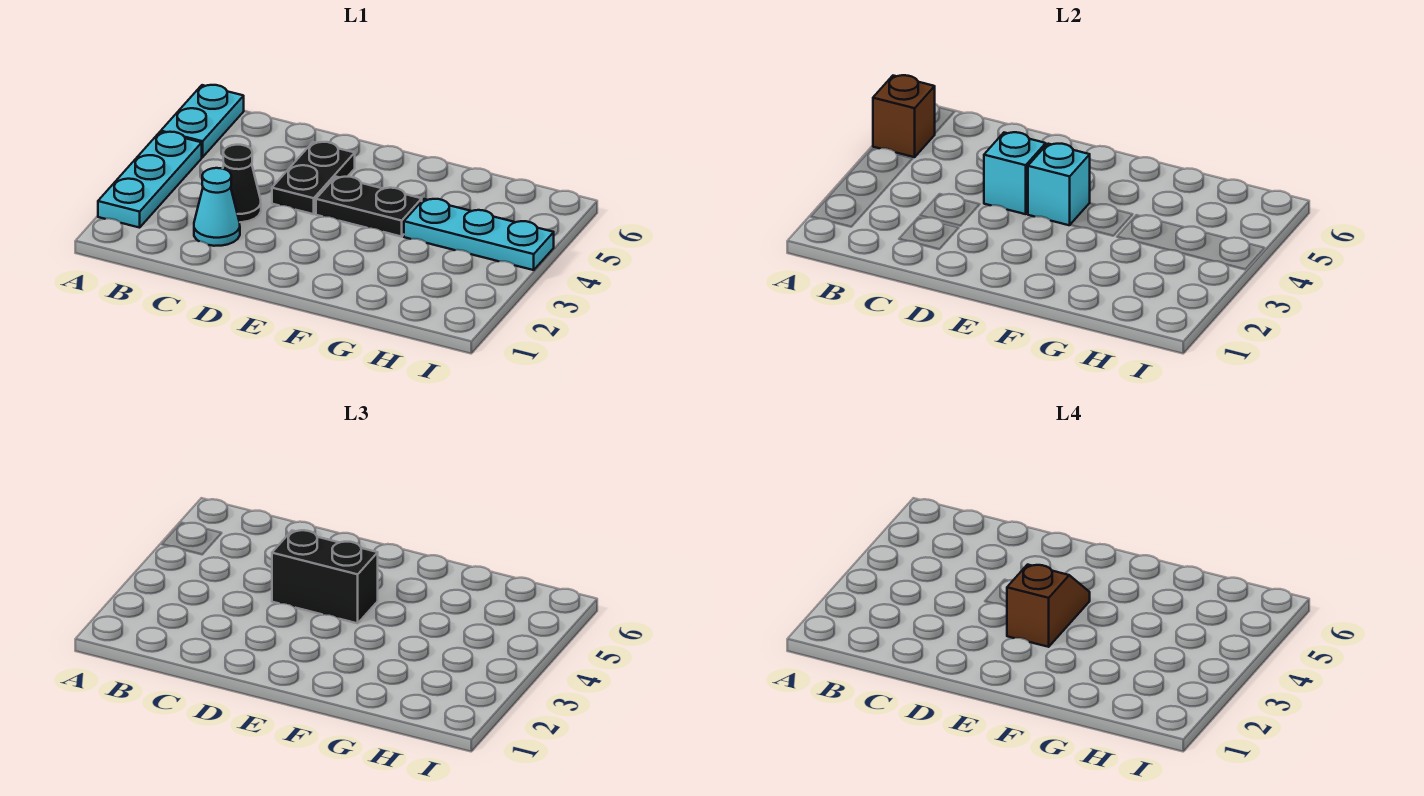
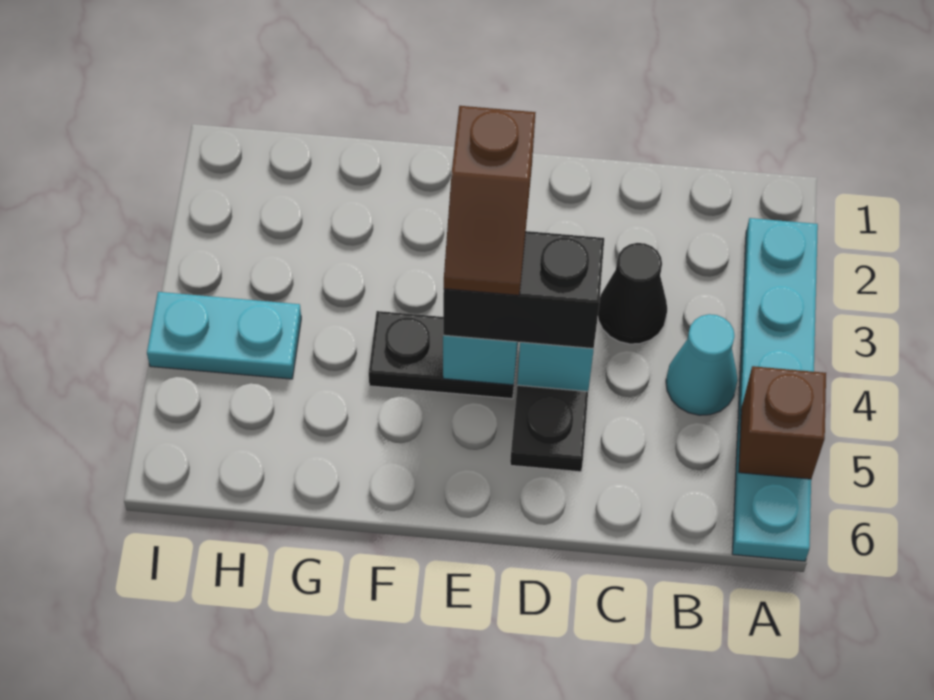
cyan cone C2 level 1 -> cyan cone B4 level 1
cyan plate G4:I4 level 1 -> cyan plate H4:I4 level 1

